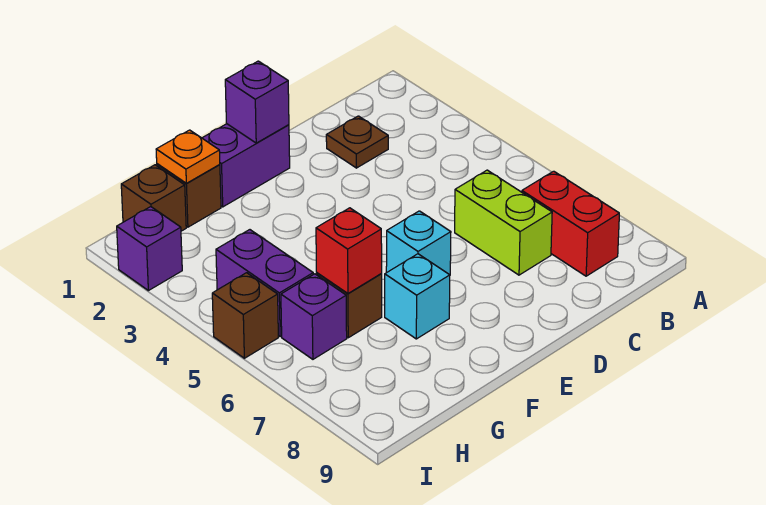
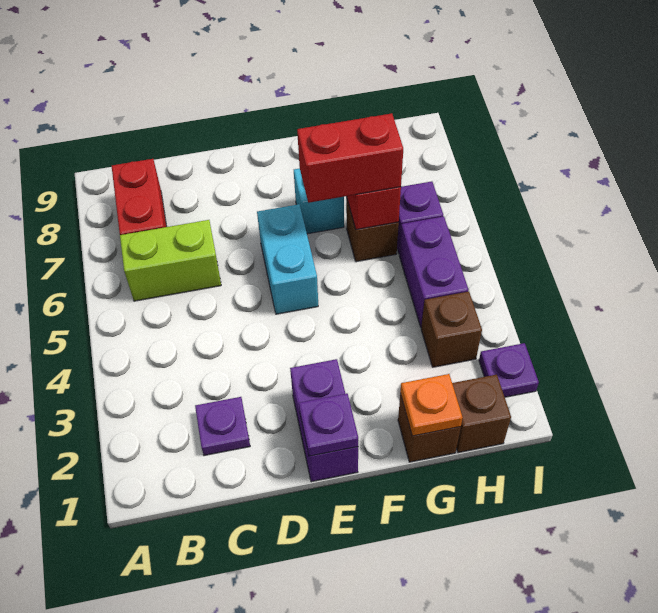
brown plate C2 level 1 -> purple plate C2 level 1
lime brick C6:C7 level 1 -> lime brick B6:C6 level 1
purple brick E1:F1 level 1 -> purple brick E1:E2 level 1
purple brick E1 level 2 -> purple plate E1 level 2
cyan brick E6 level 1 -> cyan brick E5:E6 level 1
none -> red brick F6:G6 level 3
purple brick I2 level 1 -> purple plate I2 level 1
brown brick I5 level 1 -> brown brick H3 level 1

